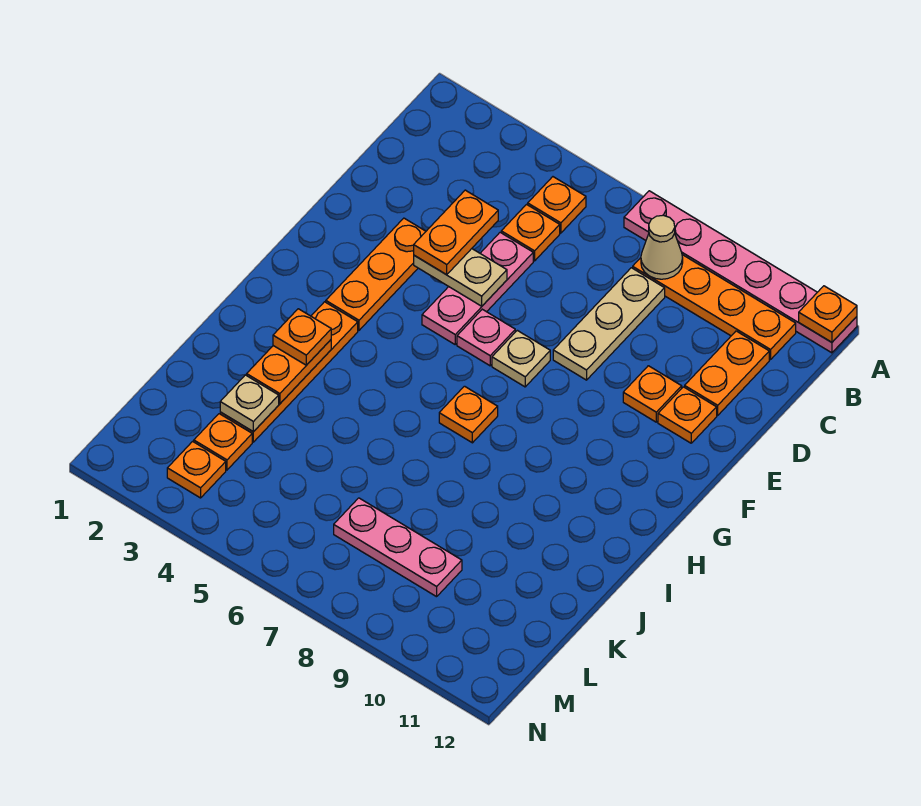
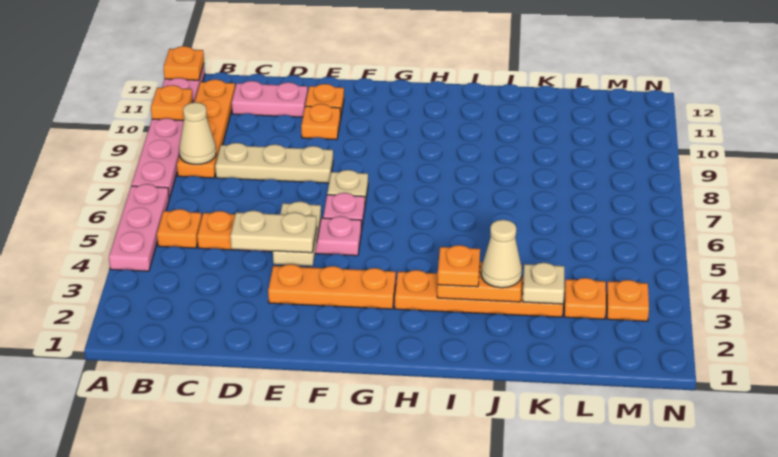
orange plate C11:D11 level 1 -> pink plate C11:D11 level 1
orange plate D4:E4 level 3 -> tan plate D4:E4 level 3
orange plate H7 level 1 -> orange plate A10 level 2
none -> tan cone J3 level 3
pink plate L7:L9 level 1 -> pink plate A4:A6 level 1

